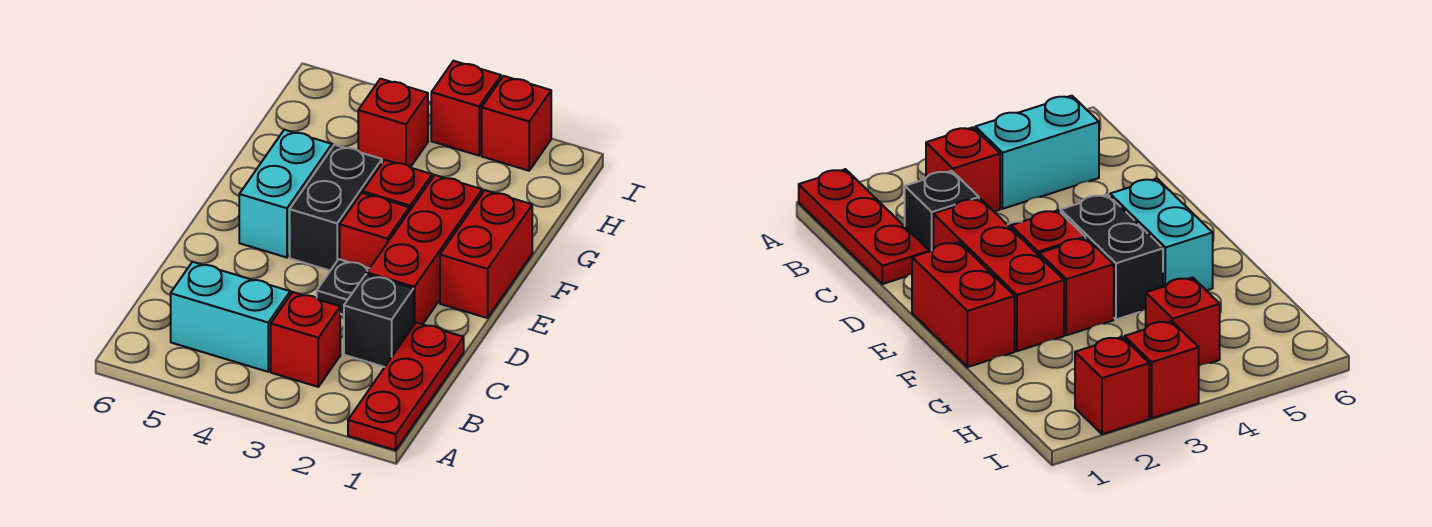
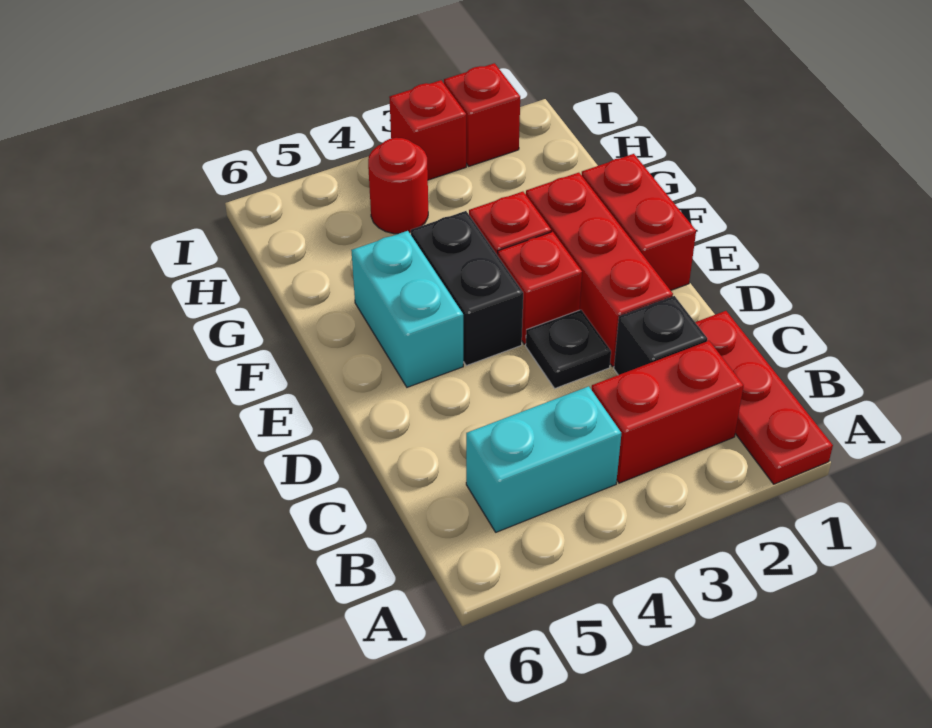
red brick B3 level 1 -> red brick B2:B3 level 1
red brick H4 level 1 -> red round brick H4 level 1

